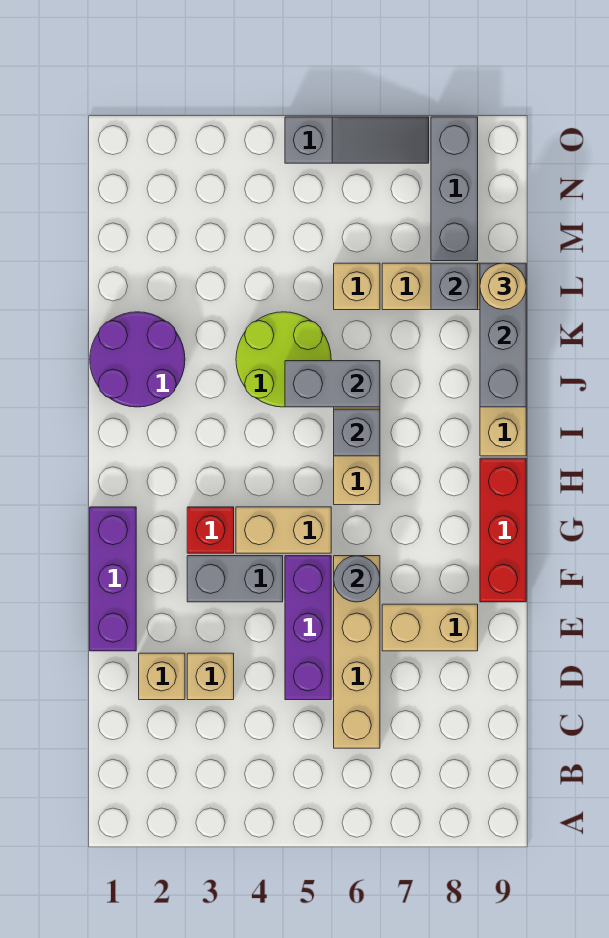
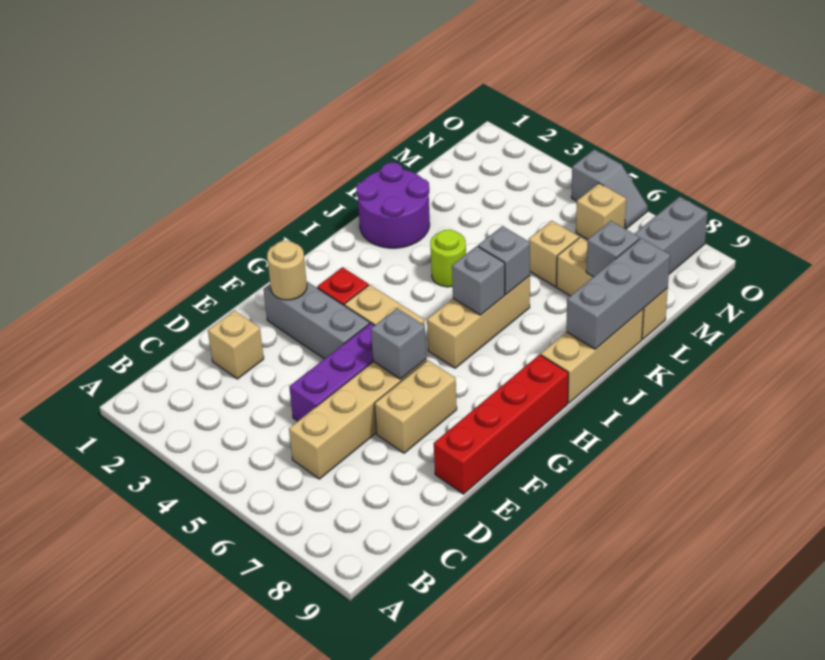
tan brick D3 level 1 -> tan brick N6 level 1
purple brick E1:G1 level 1 -> none
tan brick E7:E8 level 1 -> tan brick E7:F7 level 1
grey brick F3:F4 level 1 -> grey brick F2:F4 level 1
grey round brick F6 level 2 -> grey brick F6 level 2
red brick F9:H9 level 1 -> red brick E9:H9 level 1
lime round brick J4:K5 level 1 -> lime round brick J4 level 1
grey brick J5:J6 level 2 -> grey brick J6 level 2
tan round brick L9 level 3 -> tan round brick F2 level 2
grey slope O5:O7 level 1 top 5 -> grey slope O5:O6 level 1 top 5

